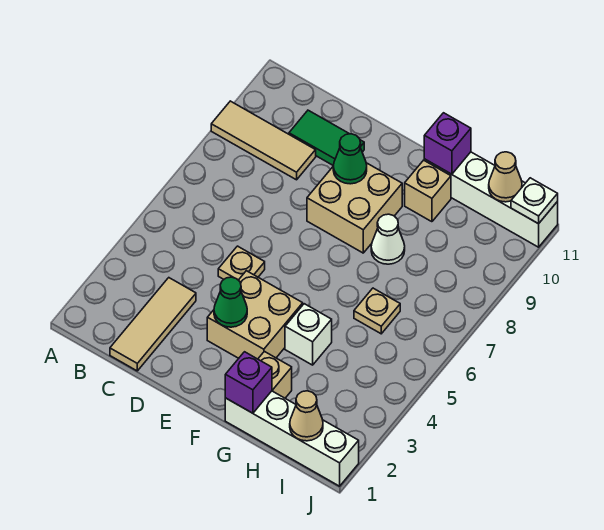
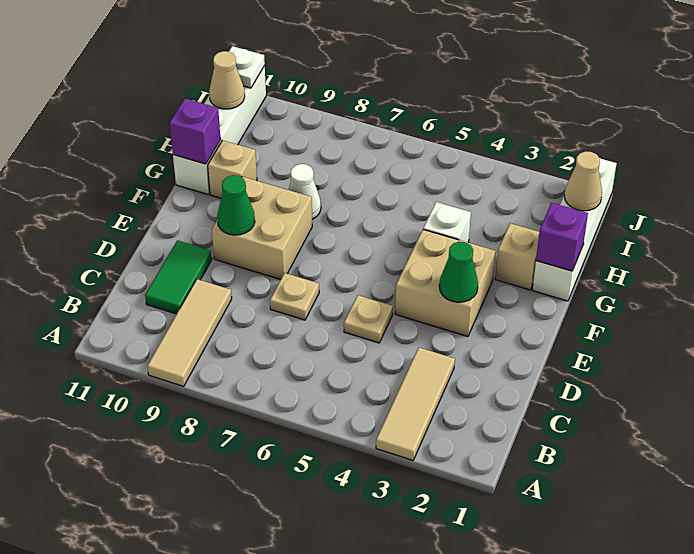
tan tile C1:C3 level 1 -> tan tile A3:C3 level 1
tan plate H6 level 1 -> tan plate D7 level 1

